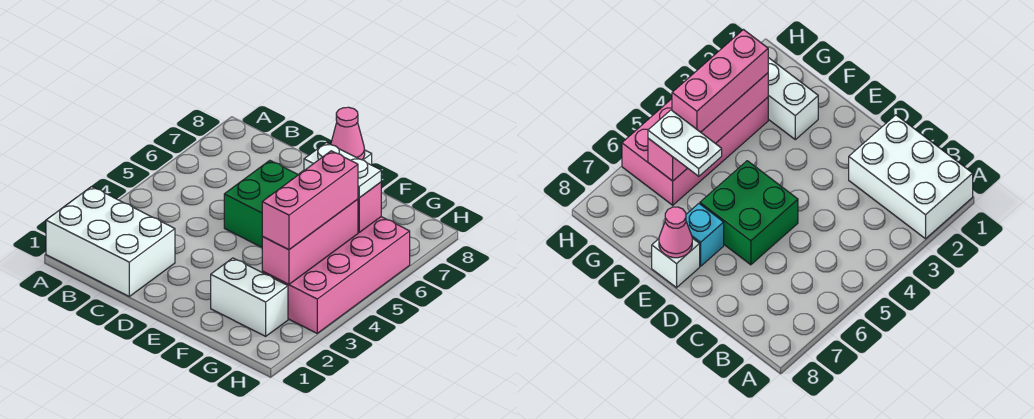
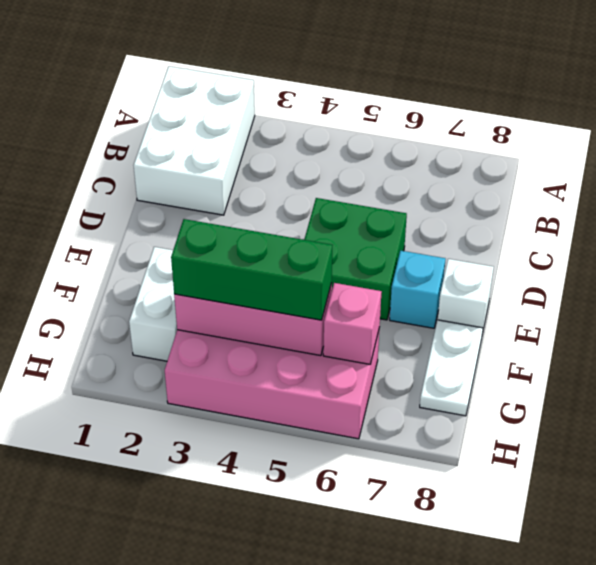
pink cone E8 level 2 -> none
white plate F6:G6 level 3 -> white plate F8:G8 level 1
pink brick G3:G5 level 3 -> green brick G3:G5 level 3

